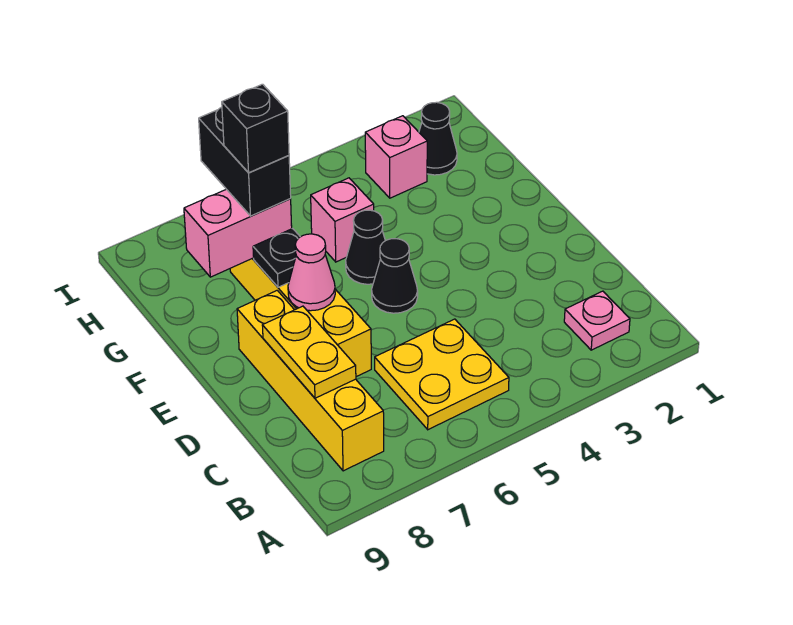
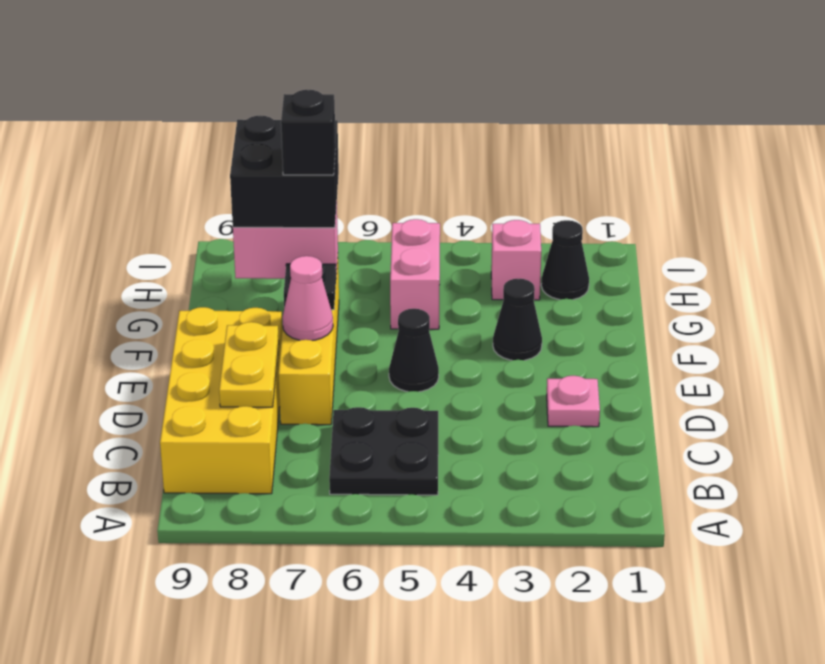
pink plate B2 level 1 -> pink plate D2 level 1
yellow plate B5:C6 level 1 -> black plate B5:C6 level 1
yellow brick B8:E8 level 1 -> yellow brick B8:E9 level 1
black cone F5 level 1 -> black cone F3 level 1
pink brick G5 level 1 -> pink brick G5:H5 level 1
black brick G7:H7 level 3 -> black brick G7:H8 level 3

